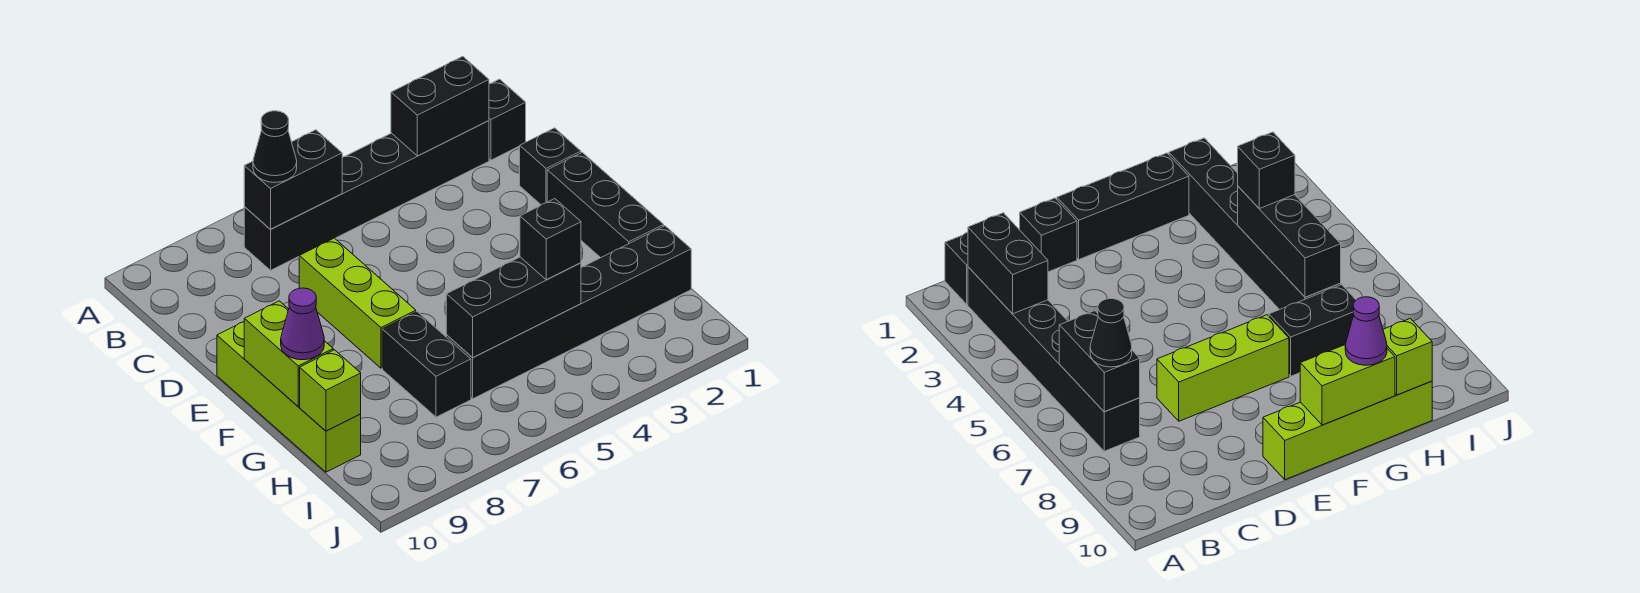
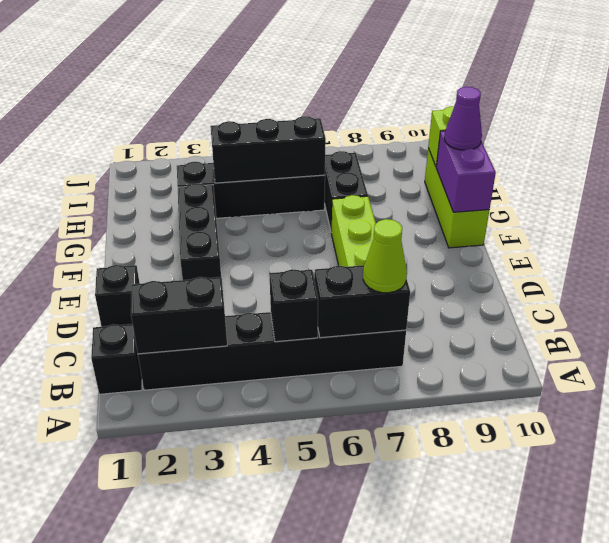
black cone B7 level 3 -> lime cone B7 level 3
black brick E1:G1 level 1 -> black brick E3:G3 level 1
lime brick E10:H10 level 1 -> lime brick F10:H10 level 1
lime brick F10:G10 level 2 -> purple brick F10:G10 level 2
black brick H1:H6 level 1 -> black brick H3:H6 level 1
black brick H4 level 3 -> black brick B5 level 2

